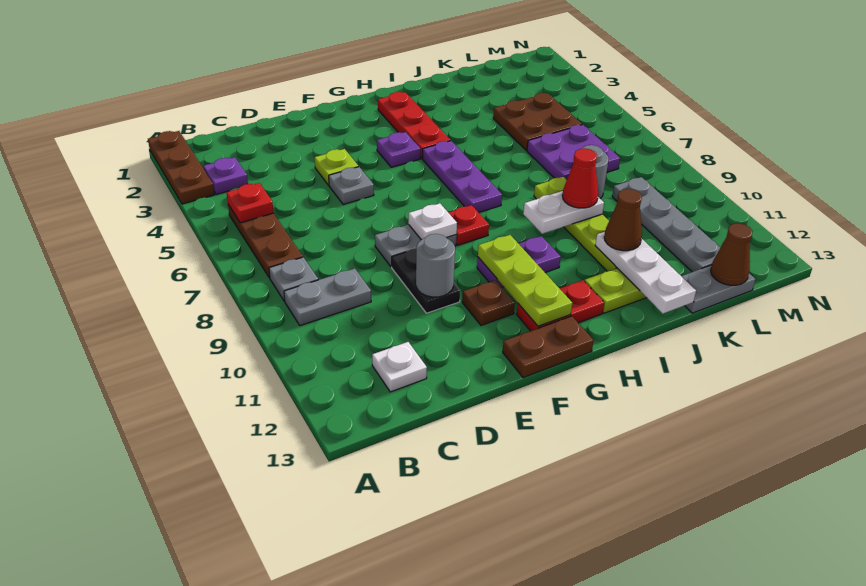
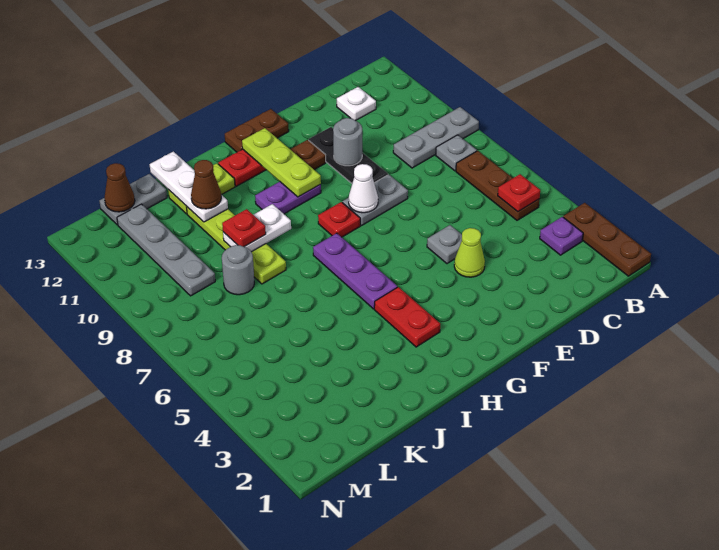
grey plate B9:C9 level 1 -> grey plate A9:C9 level 1
lime plate E4 level 1 -> lime cone E4 level 1
black plate E9:E10 level 1 -> black plate E9:E11 level 1
white plate F8 level 2 -> white cone F8 level 2
purple plate G4 level 1 -> none
red plate H2:H4 level 1 -> red plate H3:H4 level 1
red cone J9 level 3 -> red plate J9 level 3
brown plate K4:L5 level 1 -> none
purple plate K6:L7 level 1 -> none

